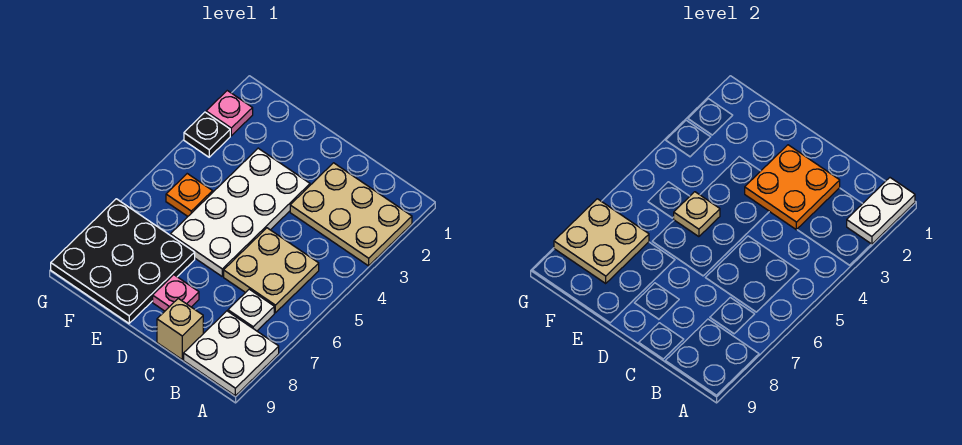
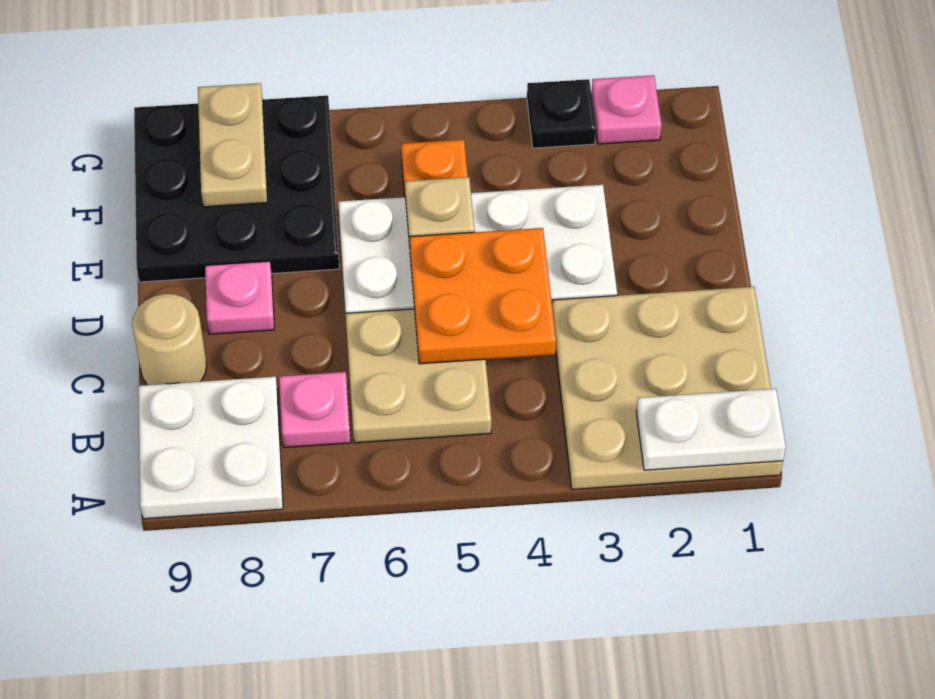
tan plate A2:C3 level 1 -> tan plate A1:C3 level 1
white plate B7 level 1 -> pink plate B7 level 1
orange plate C2:D3 level 2 -> orange plate C4:D5 level 2
tan brick C9 level 1 -> tan round brick C9 level 1
tan plate F7:G8 level 2 -> tan plate F8:G8 level 2

